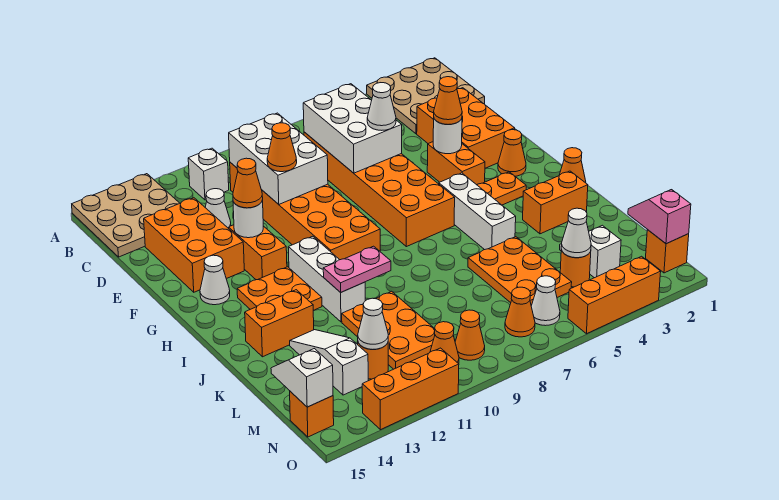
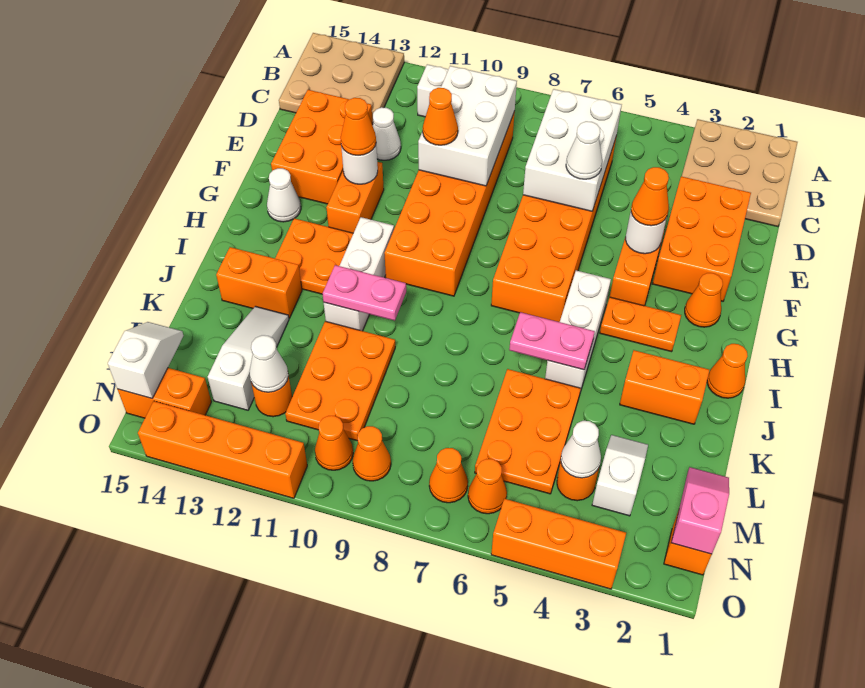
none -> pink plate J5:J6 level 2
white cone N6 level 1 -> orange cone N6 level 1
orange brick N15 level 1 -> orange brick N14:N15 level 1
orange brick O11:O13 level 1 -> orange brick O11:O14 level 1

